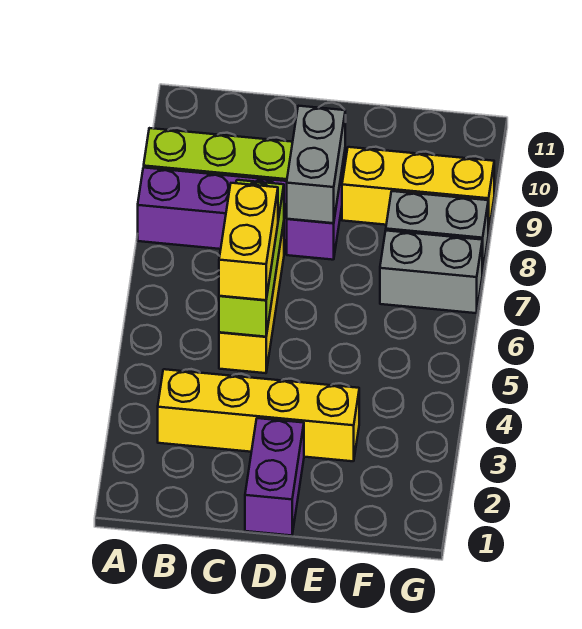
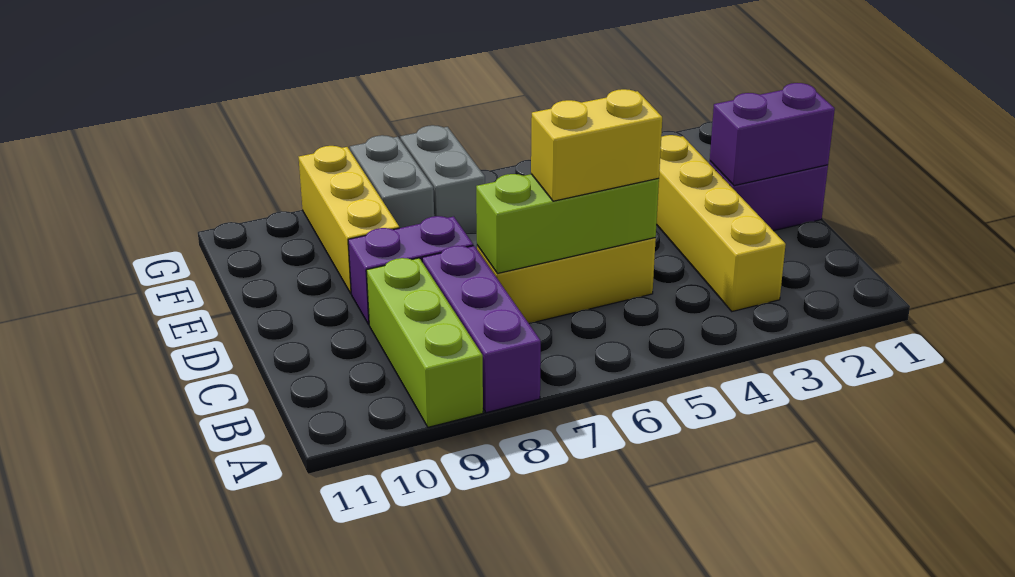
none -> purple brick D1:D2 level 2
grey brick D8:D9 level 2 -> none

